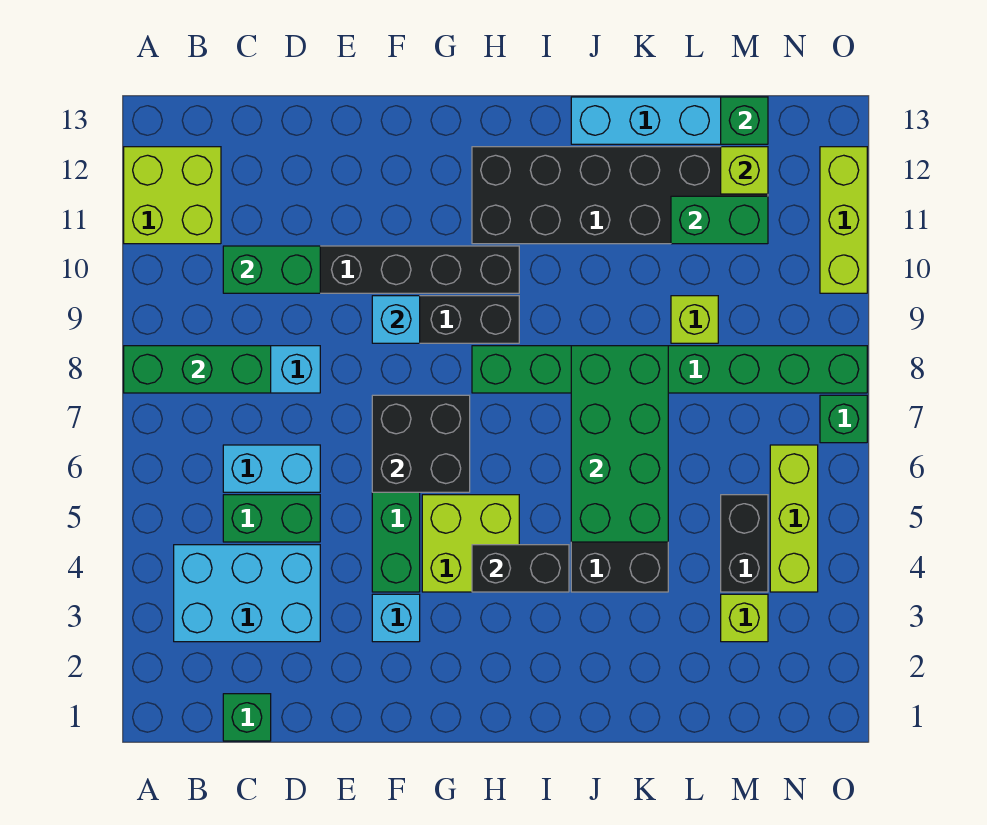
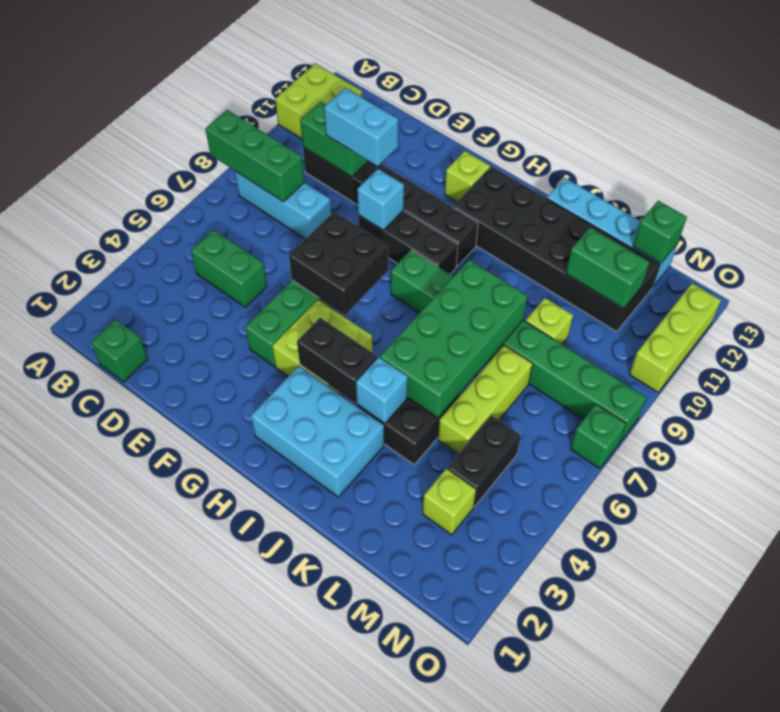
cyan brick B3:D4 level 1 -> cyan brick H2:J3 level 1
cyan brick C6:D6 level 1 -> cyan brick D10:E10 level 3
cyan brick F3 level 1 -> cyan brick J4 level 2
lime brick M12 level 2 -> lime brick G12 level 1
lime brick N4:N6 level 1 -> lime brick L5:L7 level 1

